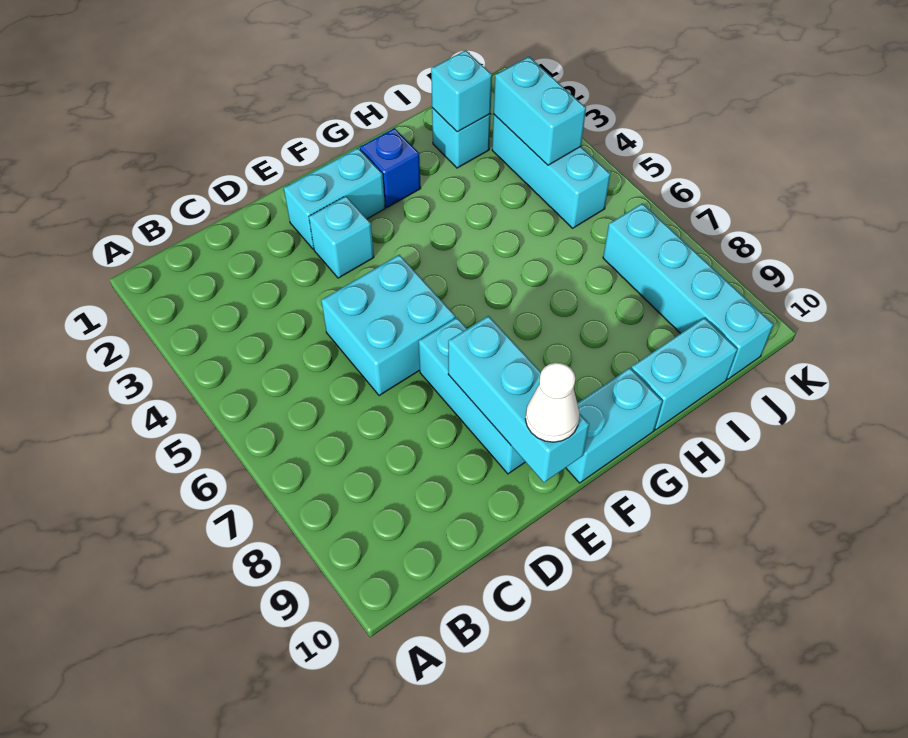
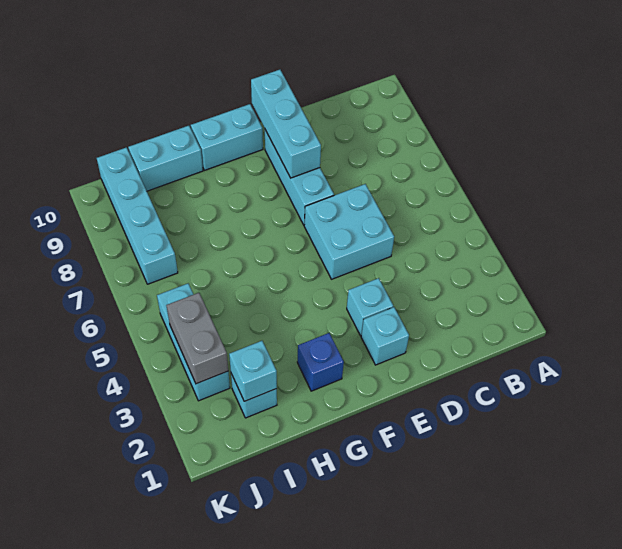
cyan brick E2:F2 level 1 -> cyan brick E2 level 1
white cone E10 level 3 -> none
cyan brick J3:J4 level 2 -> grey brick J3:J4 level 2

